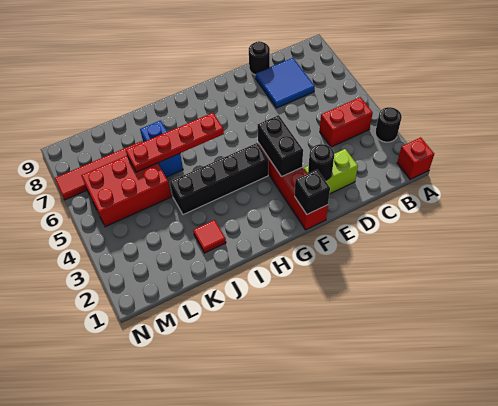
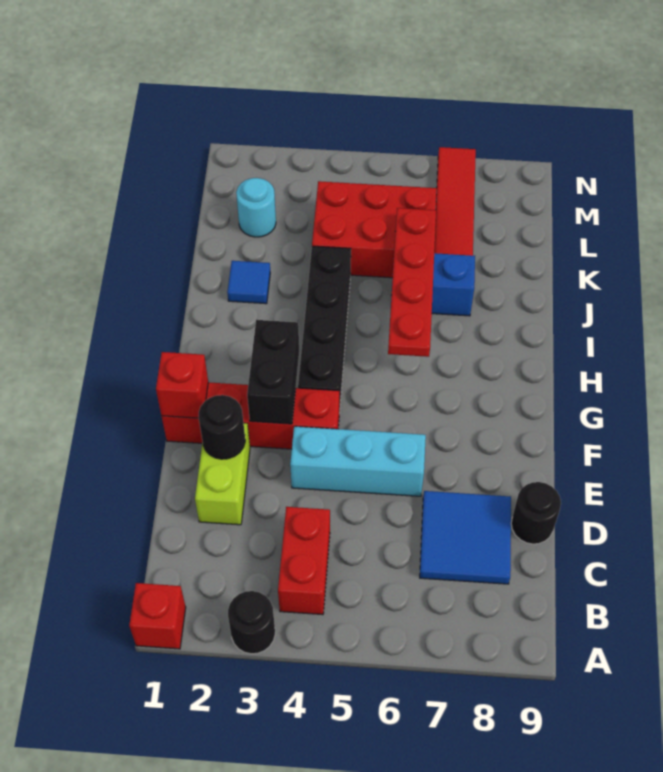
none -> cyan brick E4:E6 level 1
black brick F1 level 2 -> red brick F1 level 2
black brick F3:F4 level 2 -> black brick F3:G3 level 2
red tile J2 level 1 -> blue tile J2 level 1
red brick K5:M6 level 1 -> red brick K4:L6 level 1
none -> cyan round brick L2 level 1

